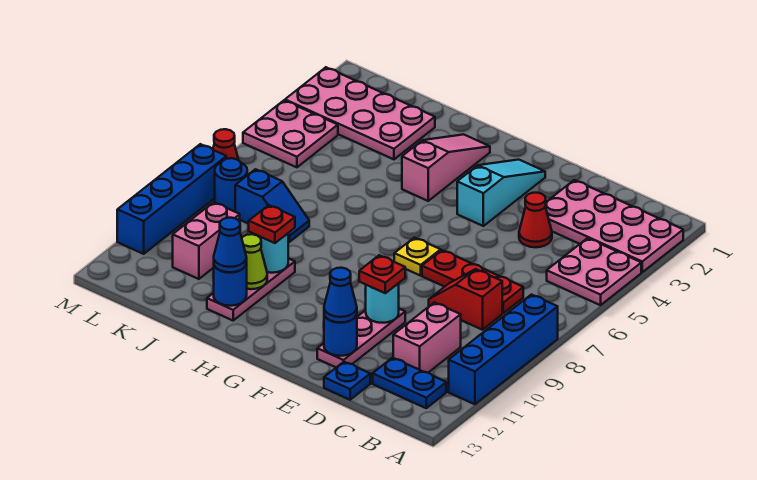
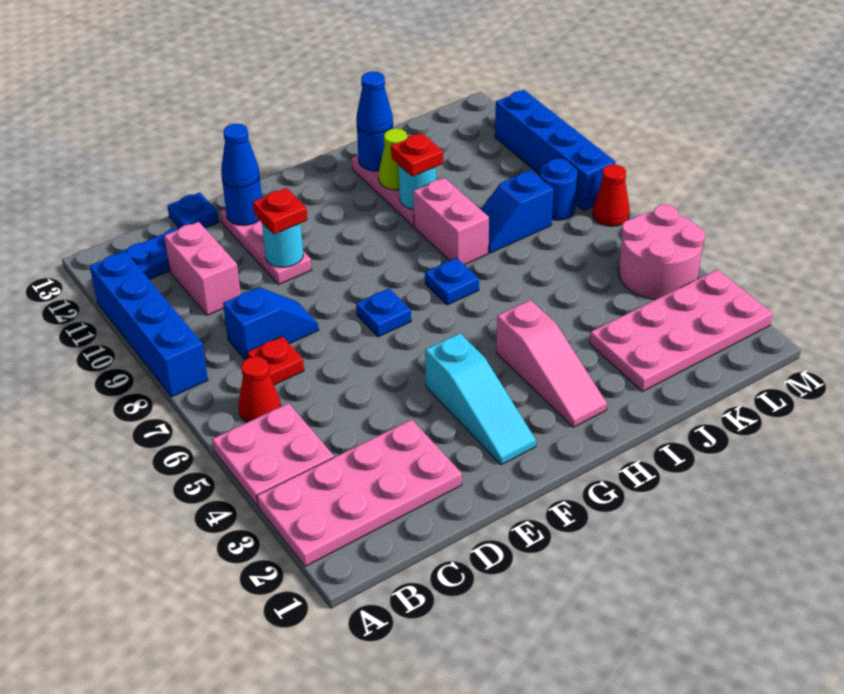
red plate C7:E7 level 1 -> red plate C7 level 1
red slope C8:D8 level 1 top C -> blue slope C8:D8 level 1 top C
red cone D4 level 1 -> red cone B6 level 1
yellow plate F7 level 1 -> blue plate F7 level 1
none -> blue plate H7 level 1
pink brick K10:K11 level 1 -> pink brick I8:I9 level 1
pink plate L4:M5 level 1 -> pink round brick L4:M5 level 1

